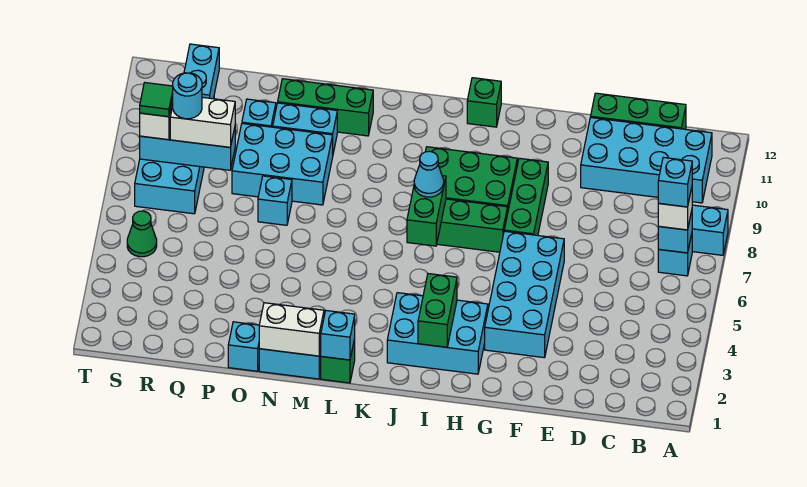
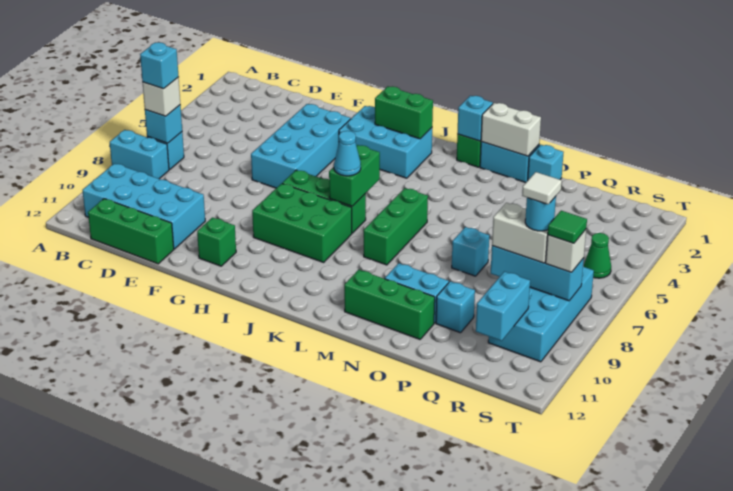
green brick G7:G9 level 1 -> green brick L6:L8 level 1
green brick I2:I3 level 2 -> green brick I2:J2 level 2
green brick I12 level 1 -> green brick G11 level 1
cyan brick N8:P9 level 1 -> none
none -> white tile R8 level 5

